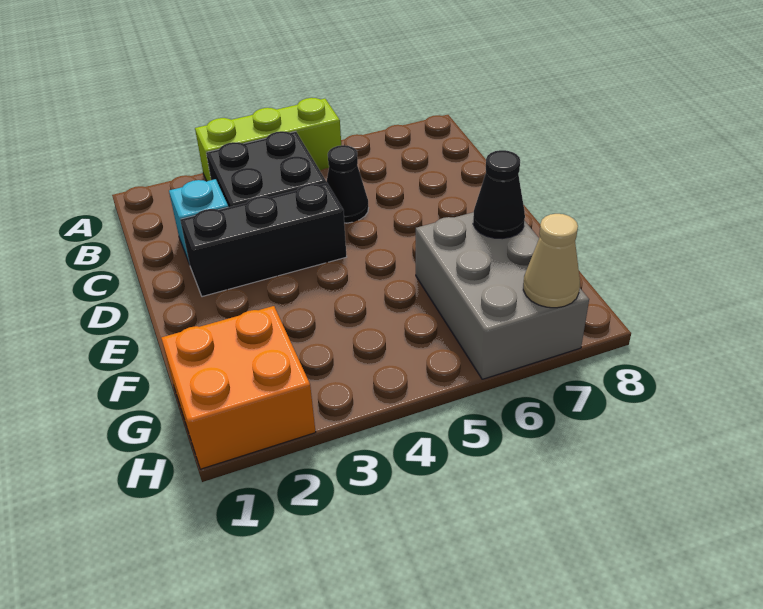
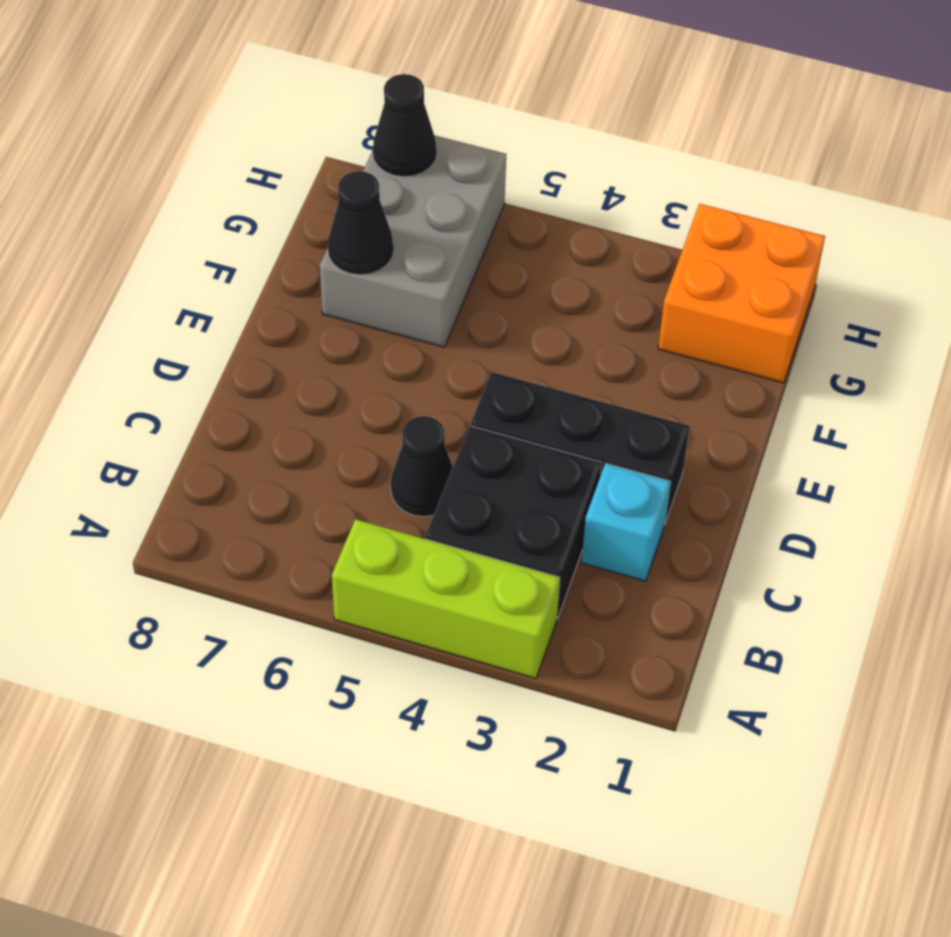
tan cone H7 level 2 -> black cone H7 level 2

